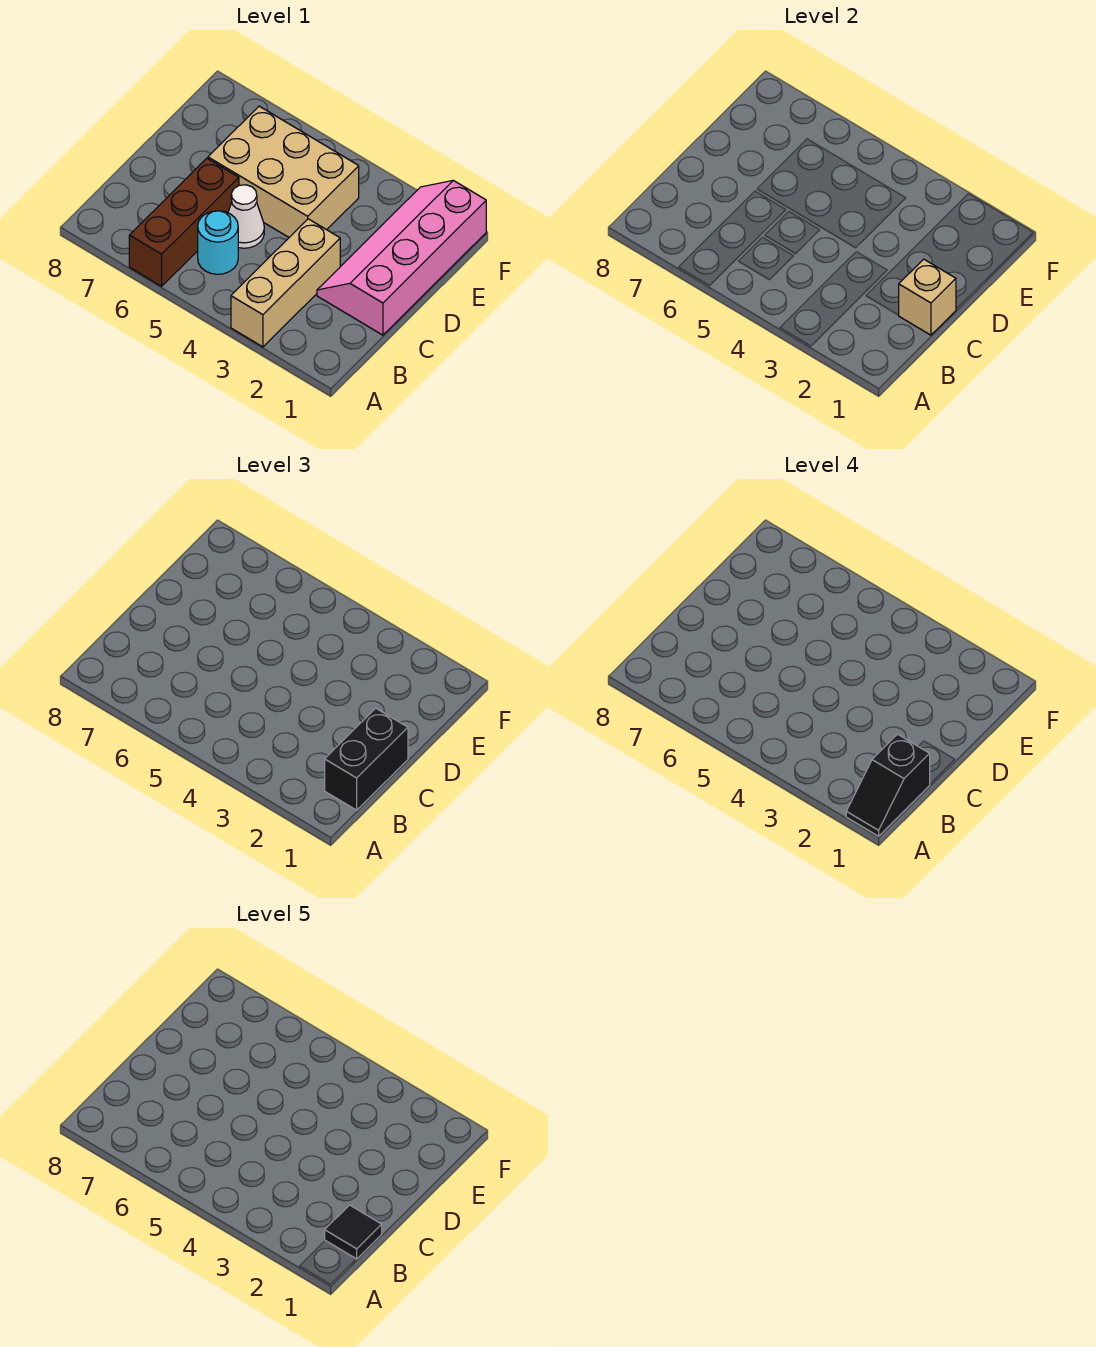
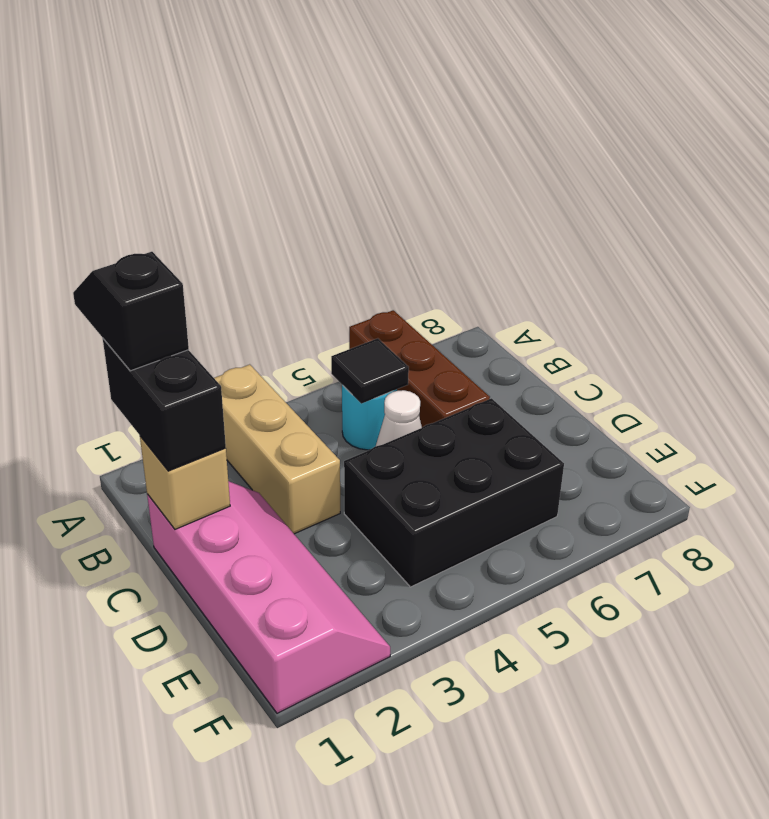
black tile B1 level 5 -> black tile B5 level 2
tan brick D4:E6 level 1 -> black brick D4:E6 level 1

